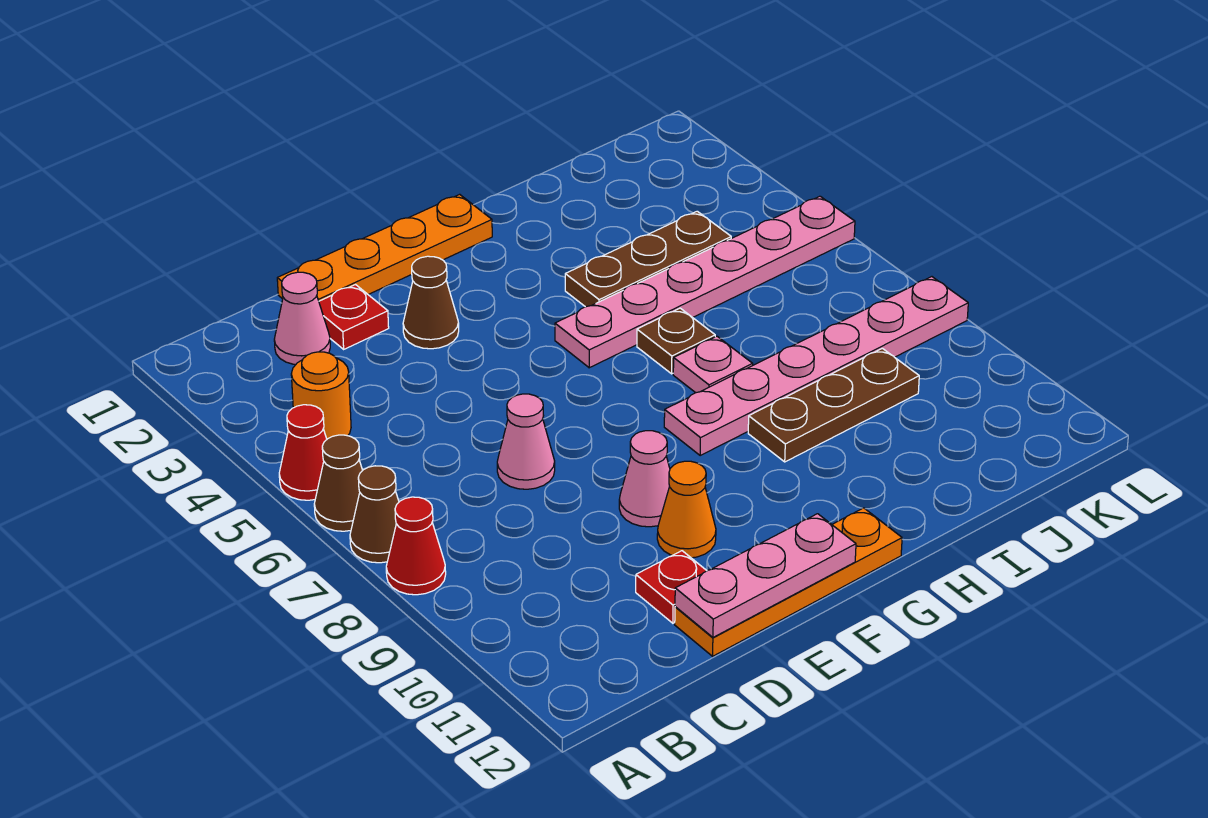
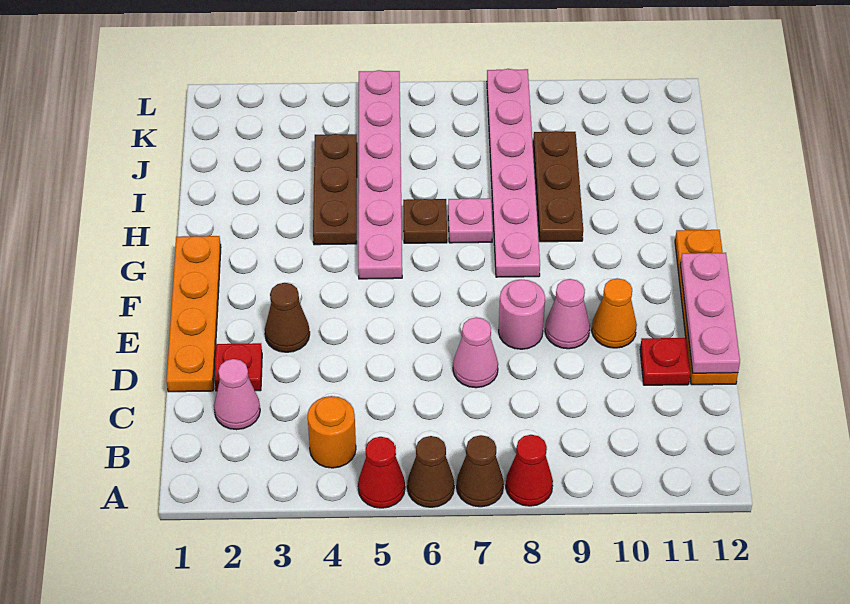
none -> pink round brick E8 level 1

